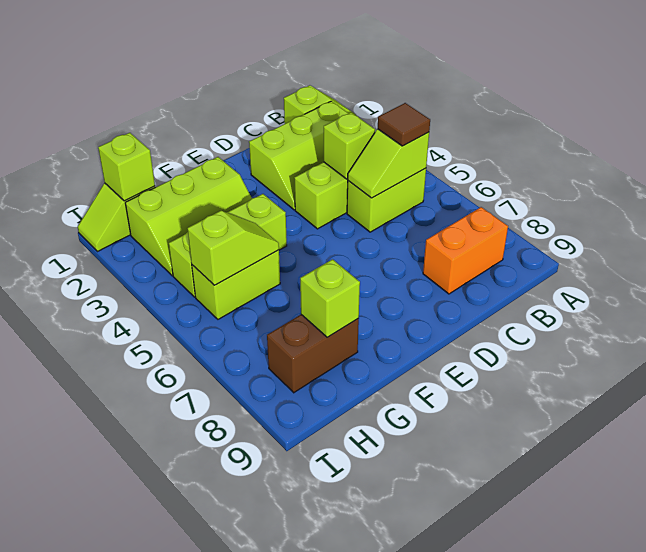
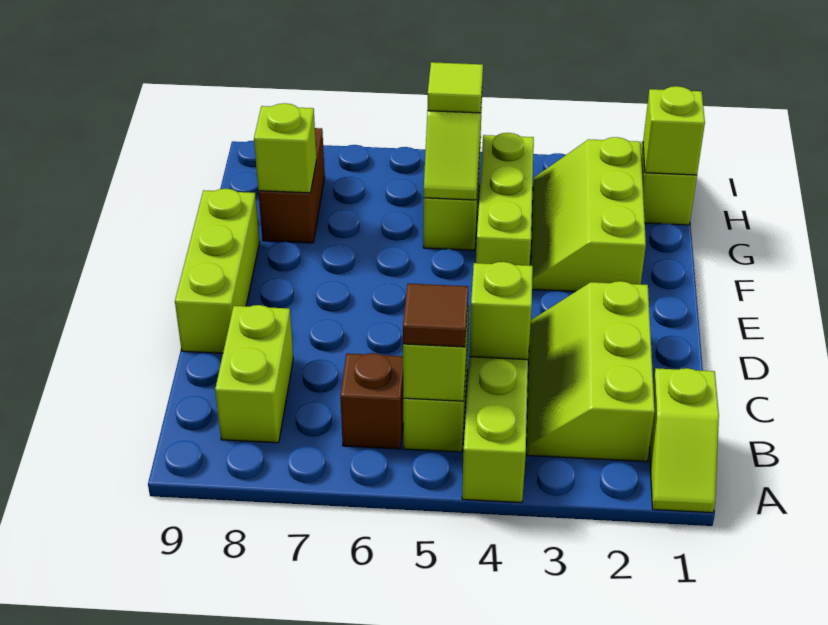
none -> brown brick B6 level 1
orange brick B8:C8 level 1 -> lime brick B8:C8 level 1
none -> lime brick D9:F9 level 1
none -> lime tile H5 level 3

